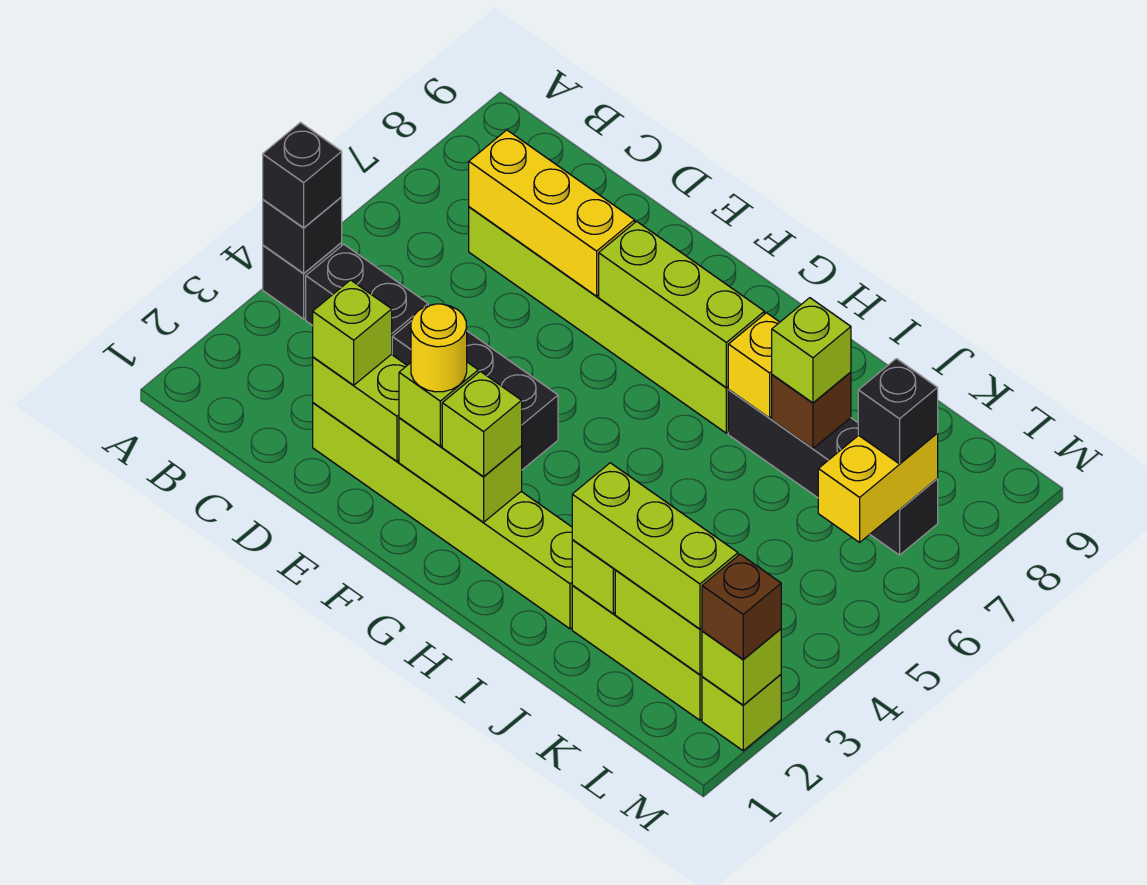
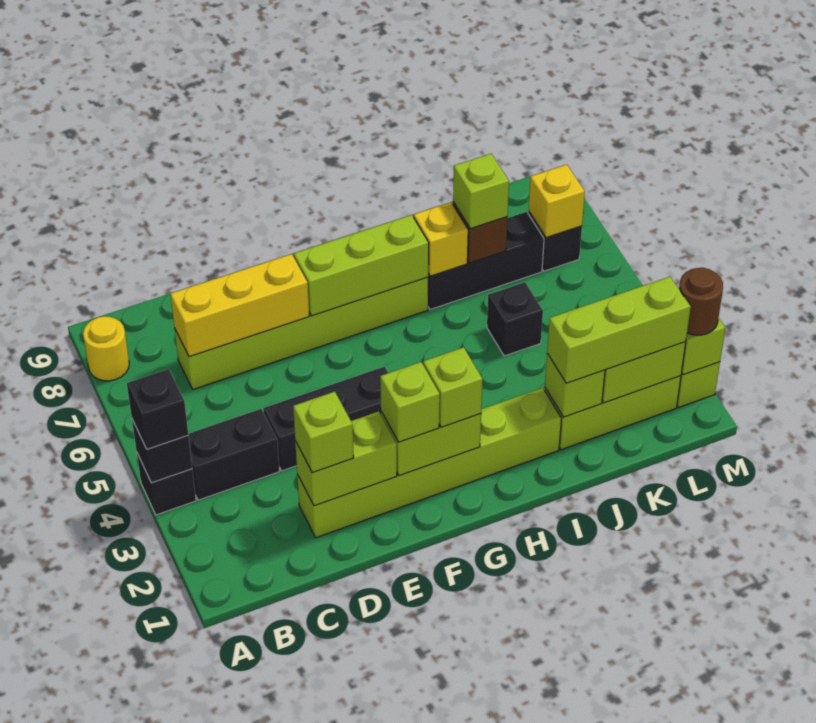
yellow round brick F2 level 4 -> yellow round brick A8 level 1
yellow brick L6:L7 level 2 -> yellow brick L7 level 2
black brick L7 level 3 -> black brick J5 level 1
brown brick M2 level 3 -> brown round brick M2 level 3

